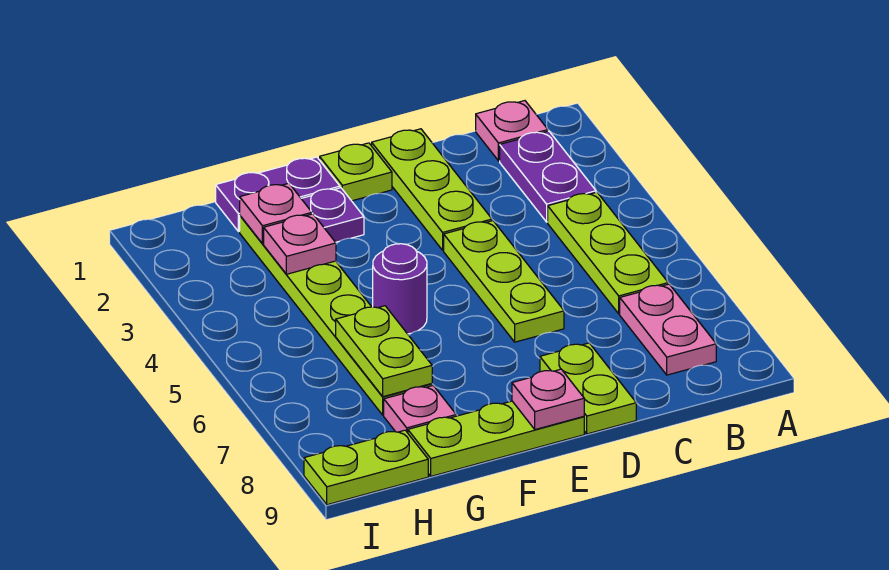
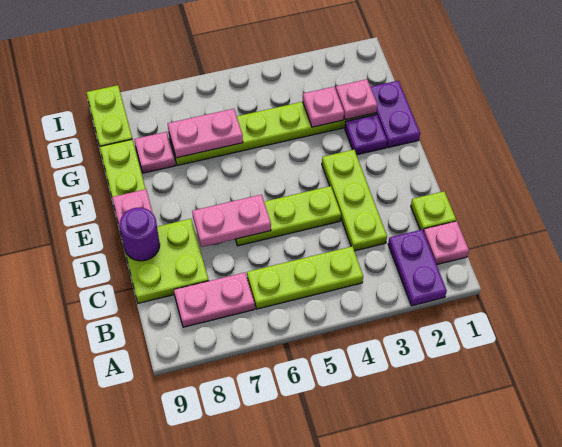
purple plate B2:B3 level 1 -> purple plate A2:B2 level 1
lime plate D1:D3 level 1 -> lime plate C3:E3 level 1
none -> pink plate D6:D7 level 2
lime plate D8:D9 level 1 -> lime plate C8:D9 level 1
lime plate E1 level 1 -> lime plate C1 level 1
purple round brick F5 level 1 -> purple round brick D9 level 2
lime plate G6:G7 level 2 -> pink plate G6:G7 level 2

